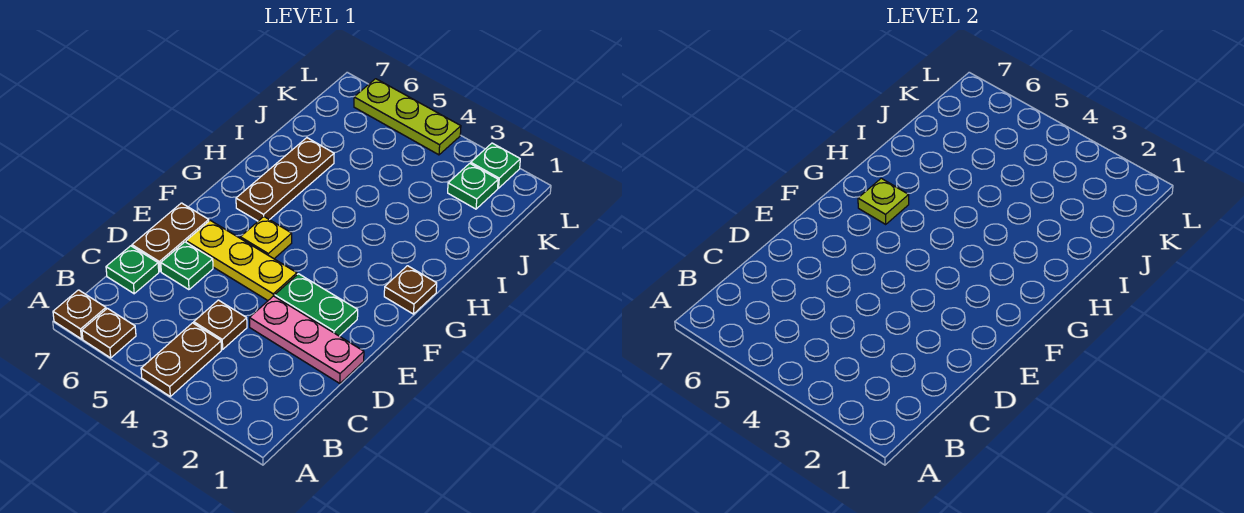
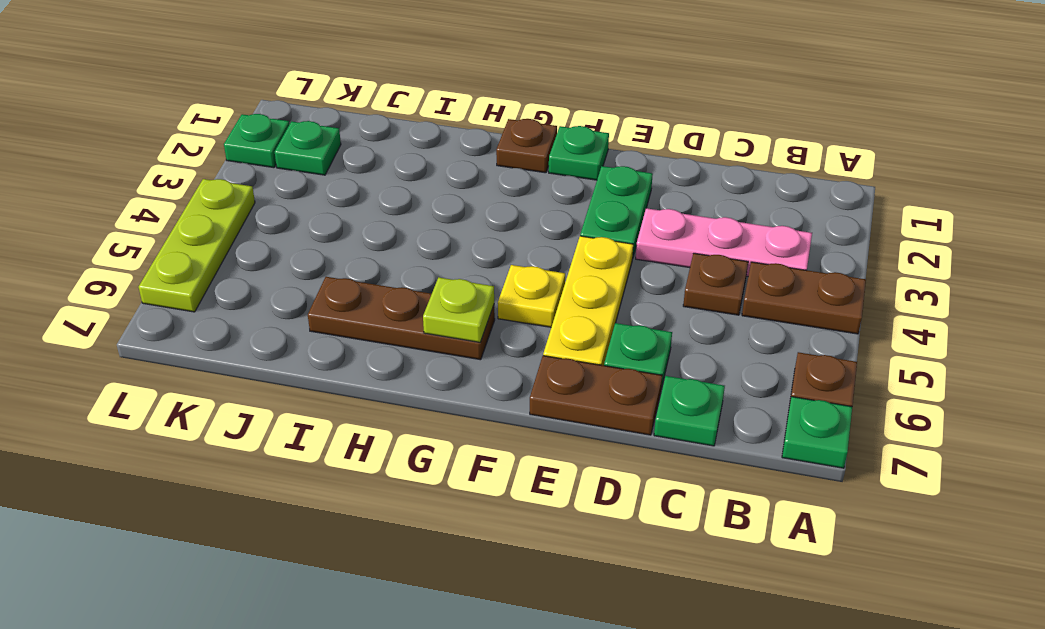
brown plate A7 level 1 -> green plate A7 level 1
pink plate D1:D3 level 1 -> pink plate B3:D3 level 1
none -> green plate F1 level 1

